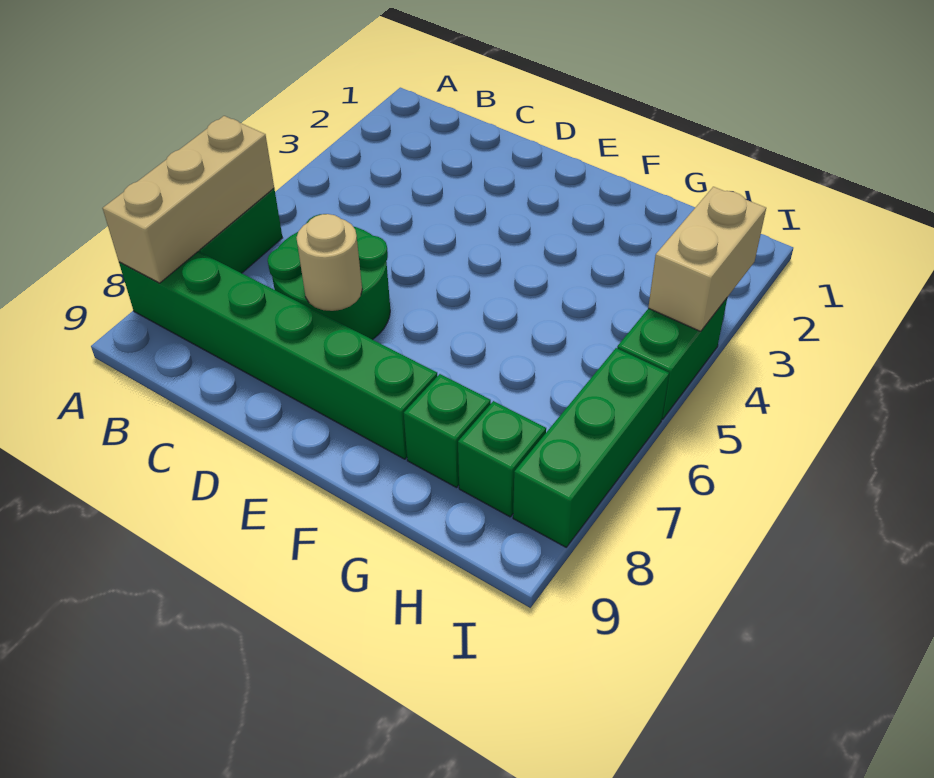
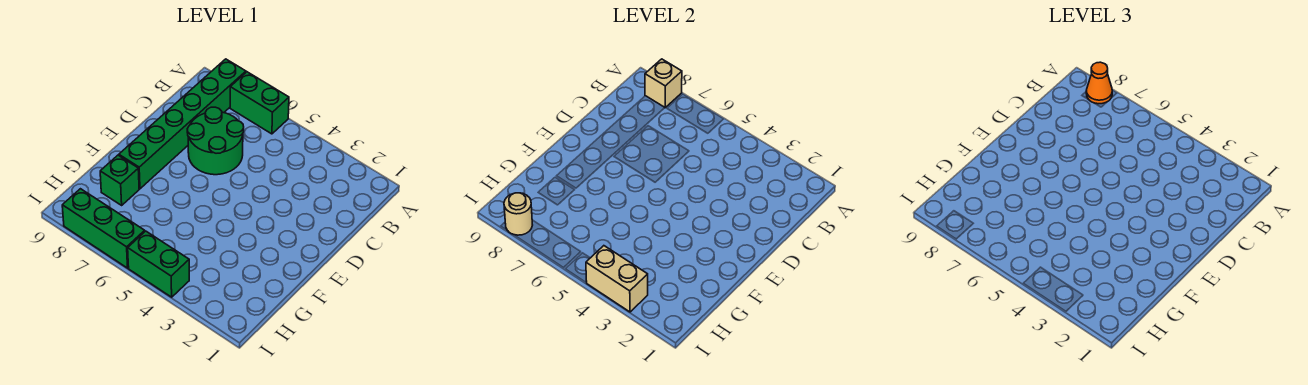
tan brick A6:A8 level 2 -> tan brick A8 level 2
none -> orange cone A8 level 3
tan round brick D7 level 2 -> tan round brick I8 level 2
green brick H8 level 1 -> none

